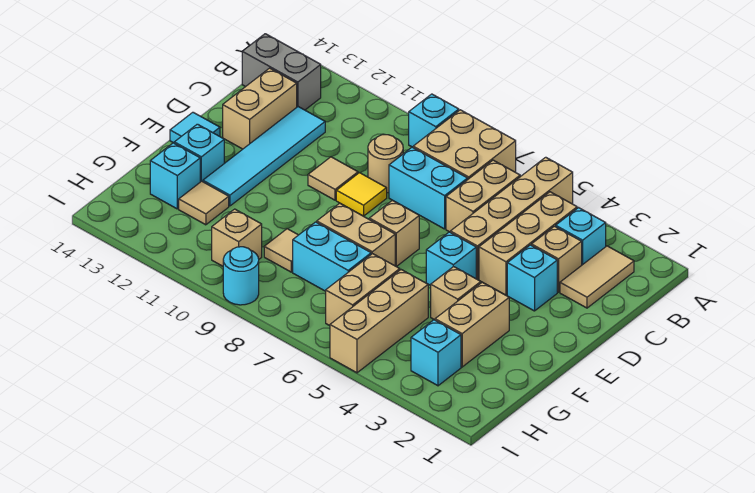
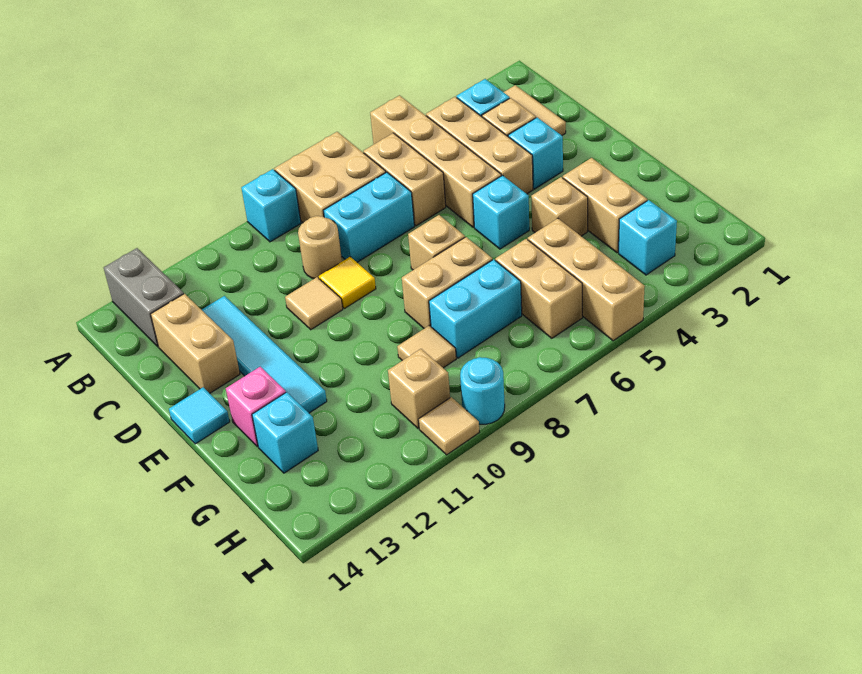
grey brick B13:B14 level 1 -> grey brick A13:B13 level 1
cyan brick F13 level 1 -> pink brick F13 level 1
tan tile G12 level 1 -> tan tile I10 level 1

